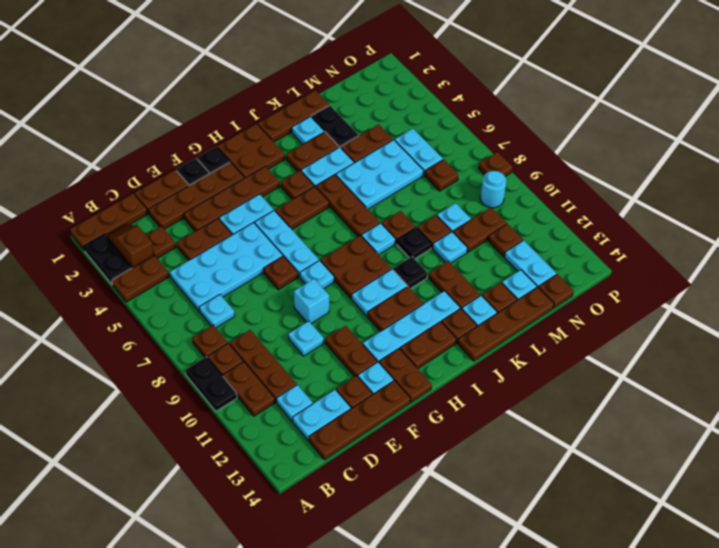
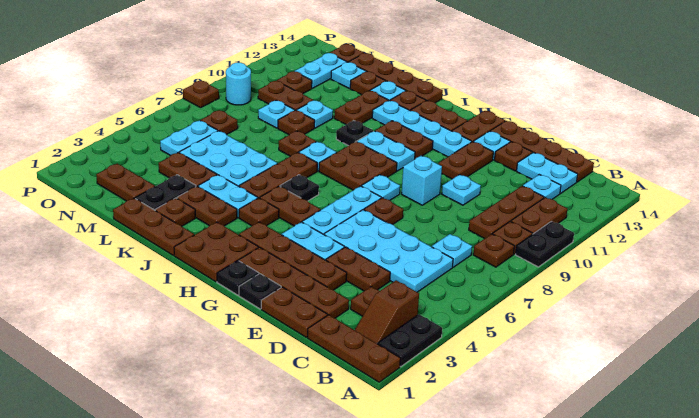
brown plate A4:B4 level 1 -> brown plate M2:N2 level 1
cyan plate K2 level 1 -> brown plate K2 level 1
black plate K9 level 1 -> black plate I6 level 1

